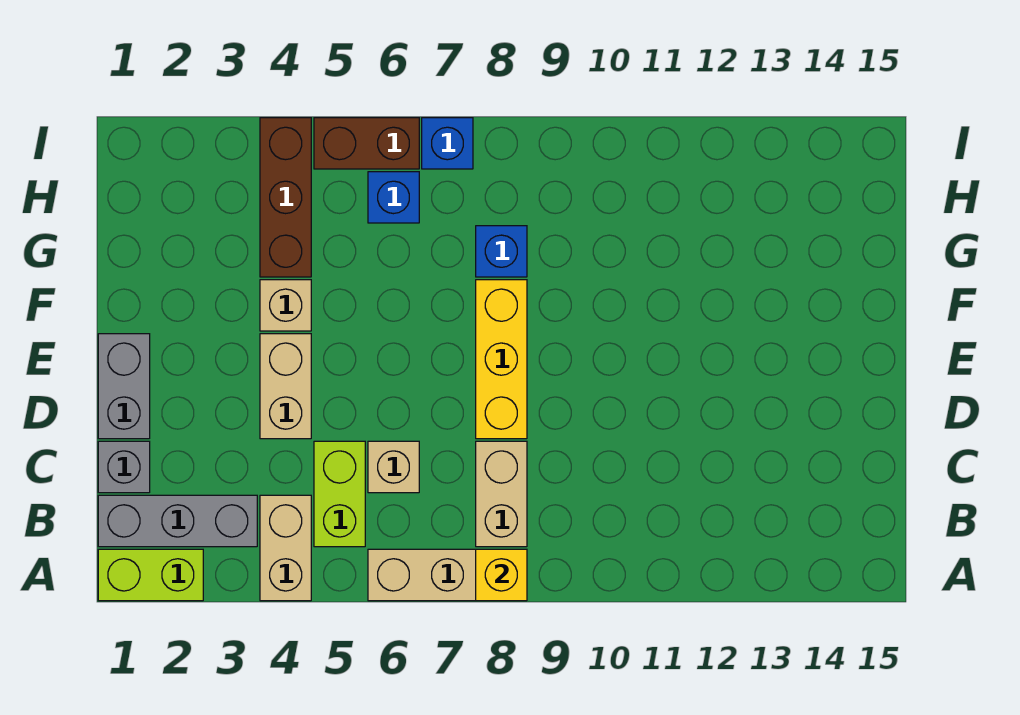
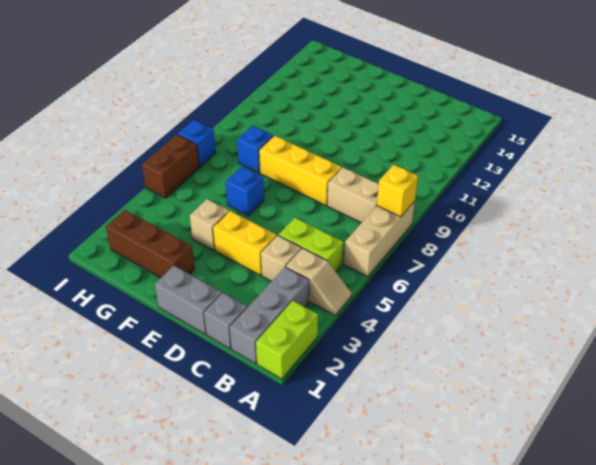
tan brick A4:B4 level 1 -> tan slope A4:B4 level 1 top B
tan brick C6 level 1 -> tan brick C4 level 1
tan brick D4:E4 level 1 -> yellow brick D4:E4 level 1
brown brick G4:I4 level 1 -> brown brick F2:H2 level 1
blue brick H6 level 1 -> blue brick F6 level 1

